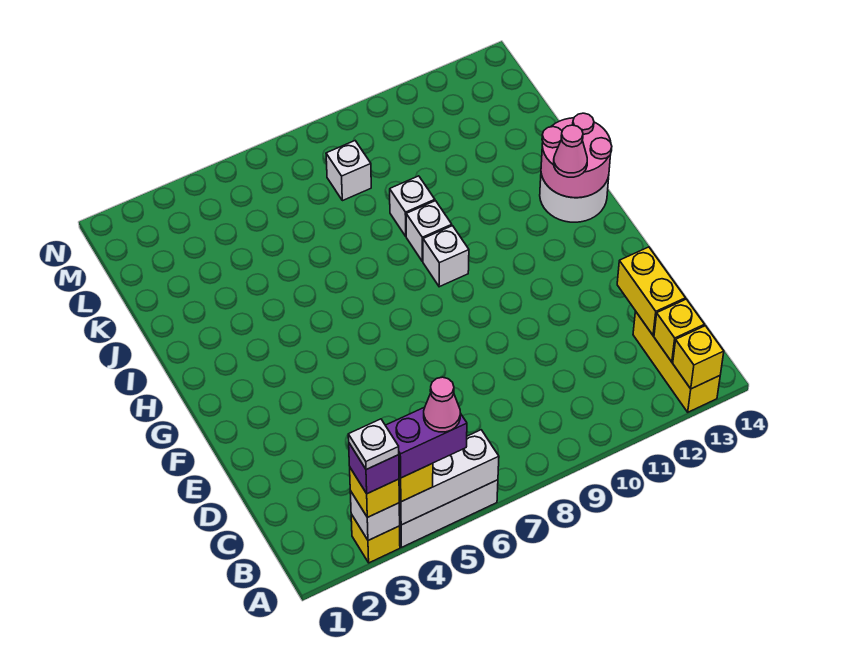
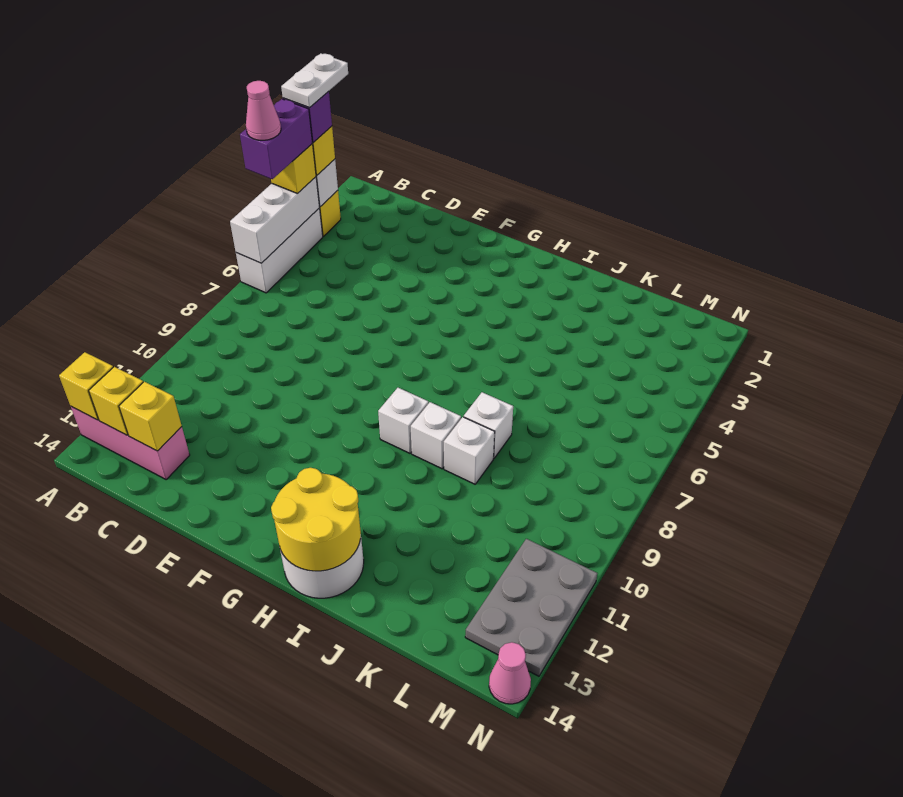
white plate A3 level 5 -> white plate A2:A3 level 5
yellow brick A13:C13 level 1 -> pink brick A13:C13 level 1
yellow brick C13:D13 level 2 -> yellow brick C13 level 2
pink round brick H13:I14 level 2 -> yellow round brick H13:I14 level 2
pink cone H13 level 3 -> pink cone N14 level 1
white brick L8 level 1 -> white brick J8 level 1
none -> grey plate M11:N13 level 1

